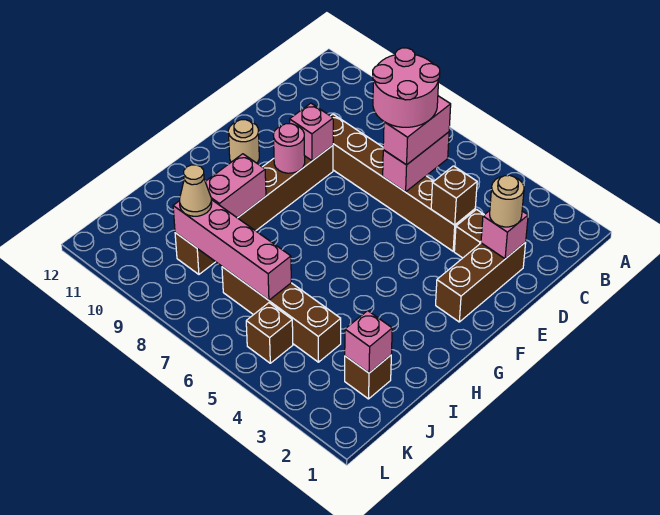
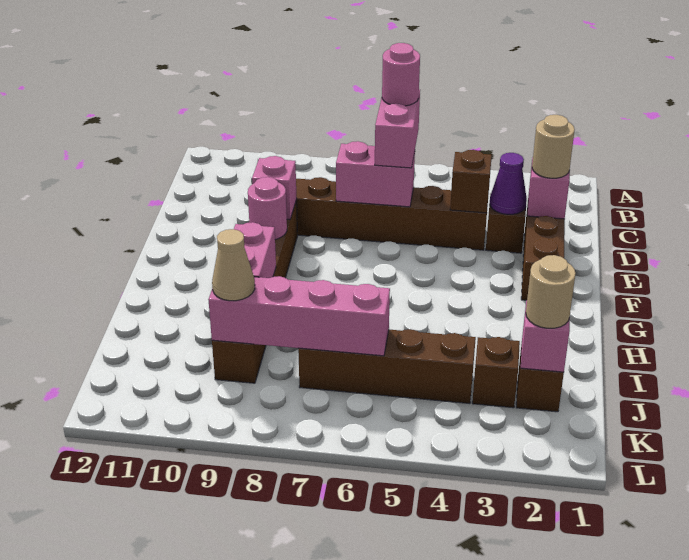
pink brick C6:D6 level 2 -> pink brick D6:D7 level 2
pink round brick C6:D7 level 4 -> pink round brick C6 level 4
none -> purple cone D3 level 2
tan round brick F11 level 1 -> tan round brick J2 level 3
brown brick K5 level 1 -> brown brick J3 level 1

